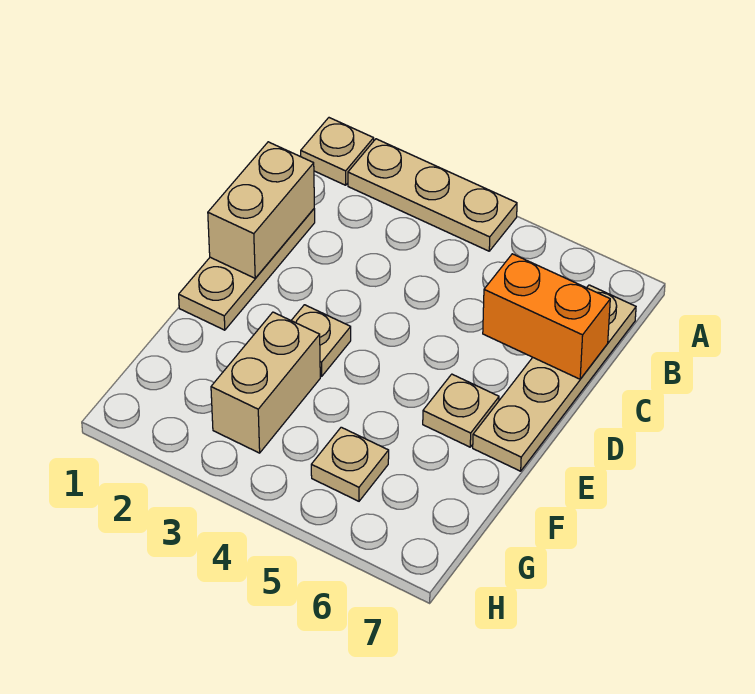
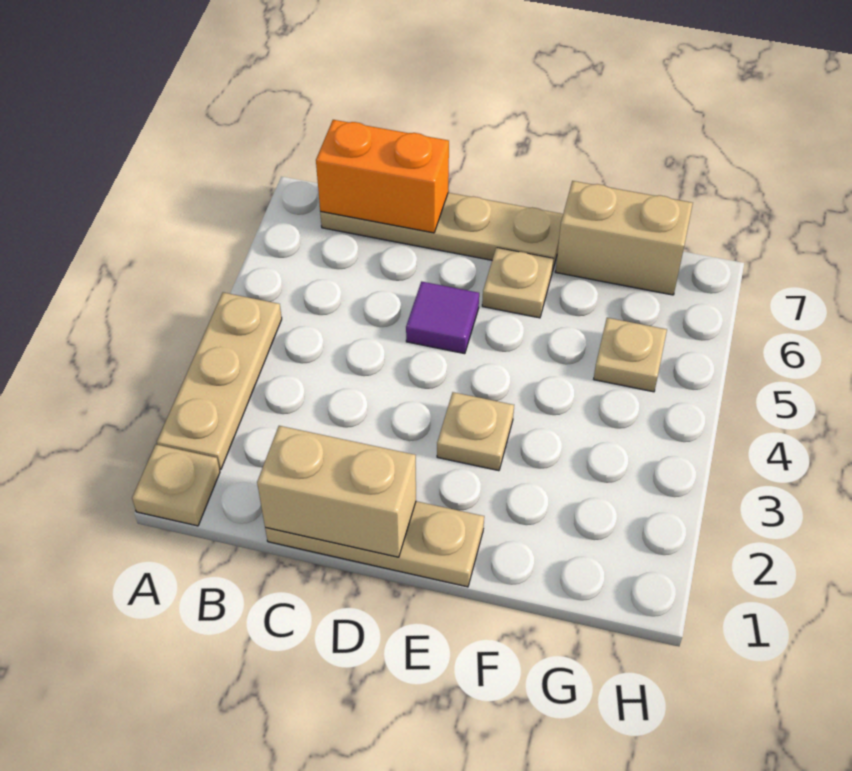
orange brick C6:C7 level 2 -> orange brick B7:C7 level 2
none -> purple tile D5 level 1
tan brick F3:G3 level 1 -> tan brick F7:G7 level 1

